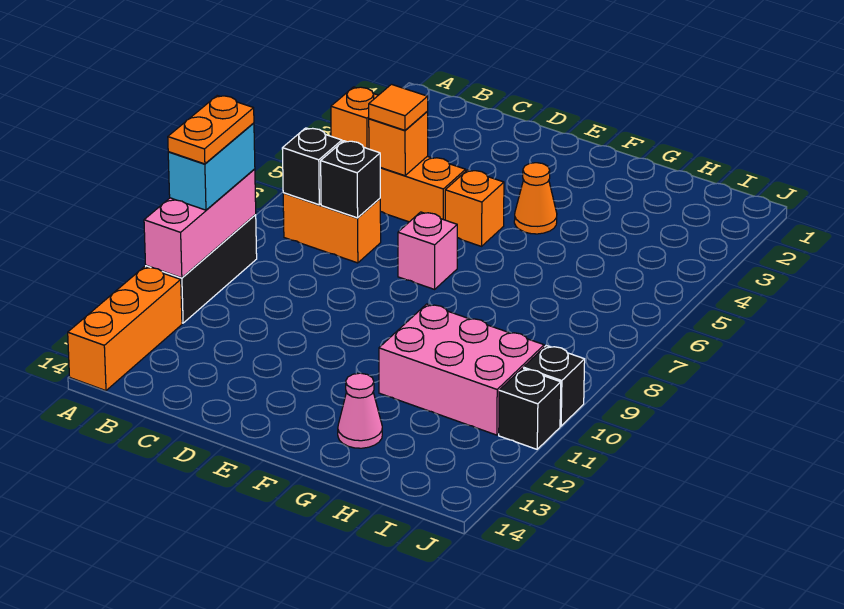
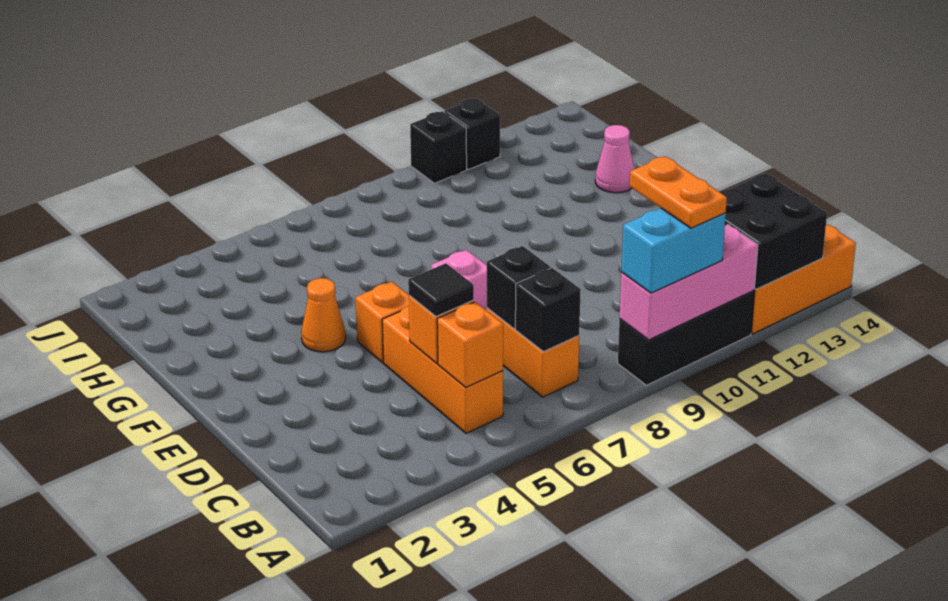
orange plate A9:A10 level 4 -> orange plate A10:B10 level 4
none -> black brick A12:B13 level 2
orange tile C5 level 3 -> black tile C5 level 3
pink brick G10:I11 level 1 -> none

